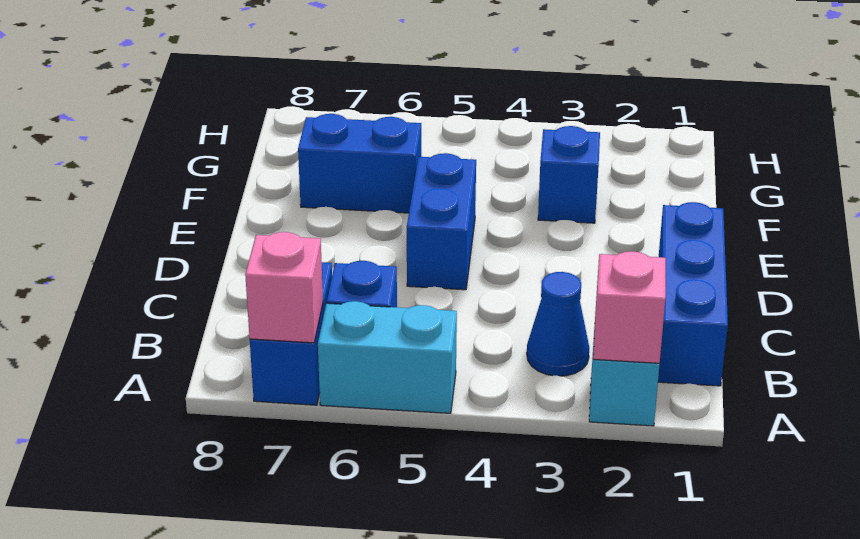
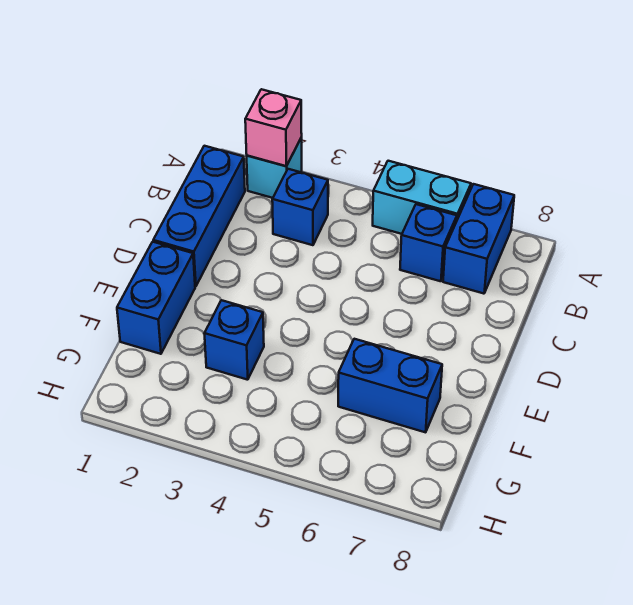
pink brick A7 level 2 -> none
blue cone B3 level 1 -> blue brick B3 level 1
blue brick D5:E5 level 1 -> blue brick E1:F1 level 1

